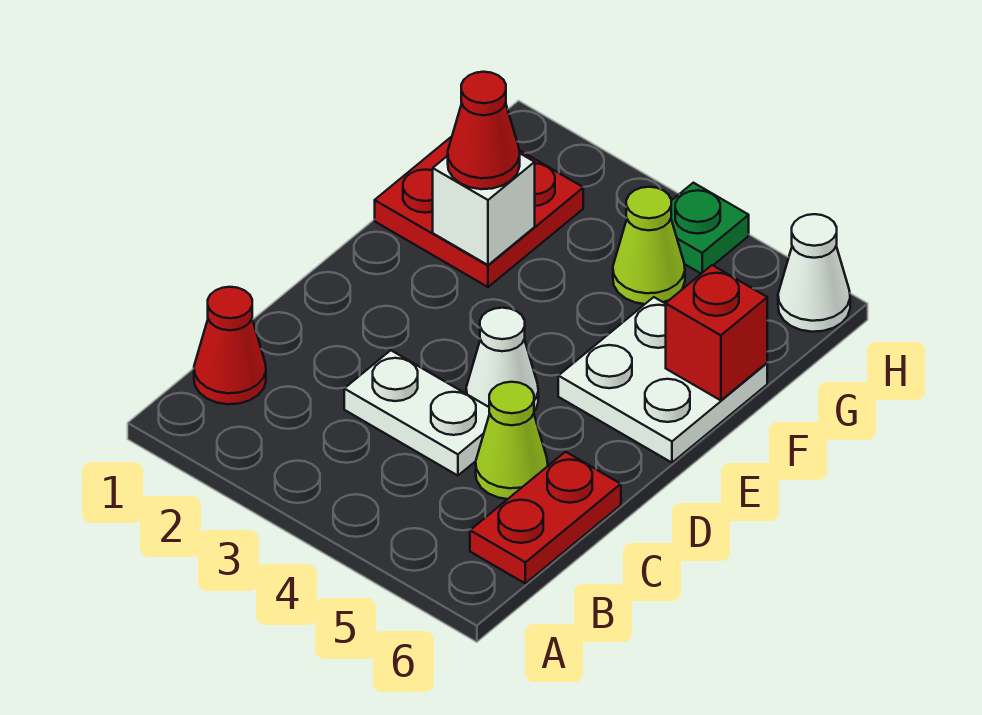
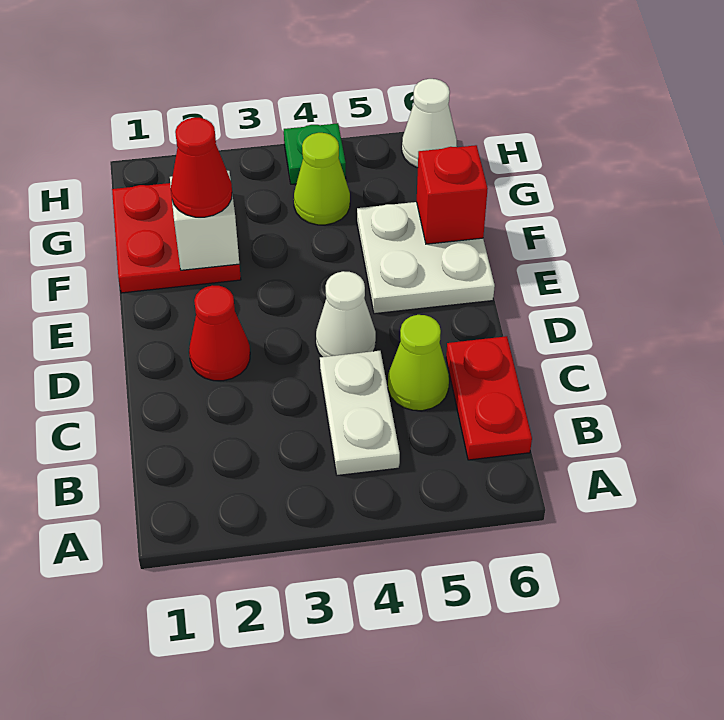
red cone B1 level 1 -> red cone D2 level 1
white plate C3:C4 level 1 -> white plate B4:C4 level 1

